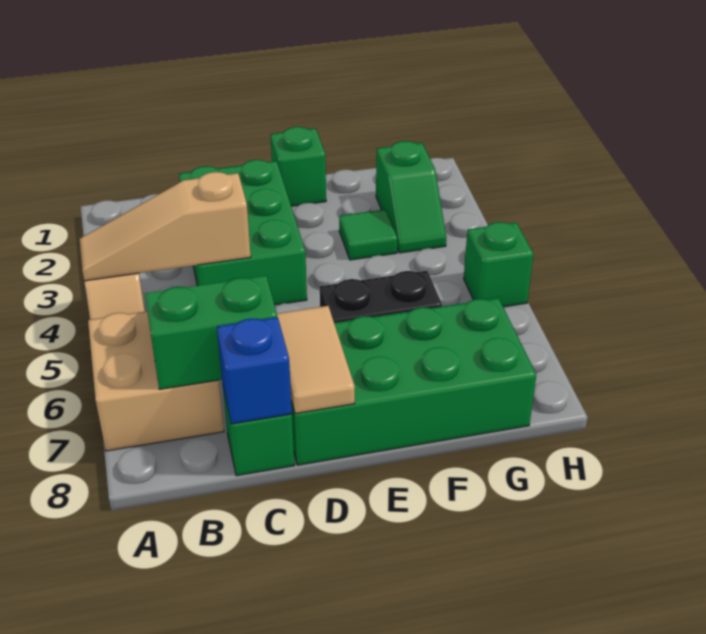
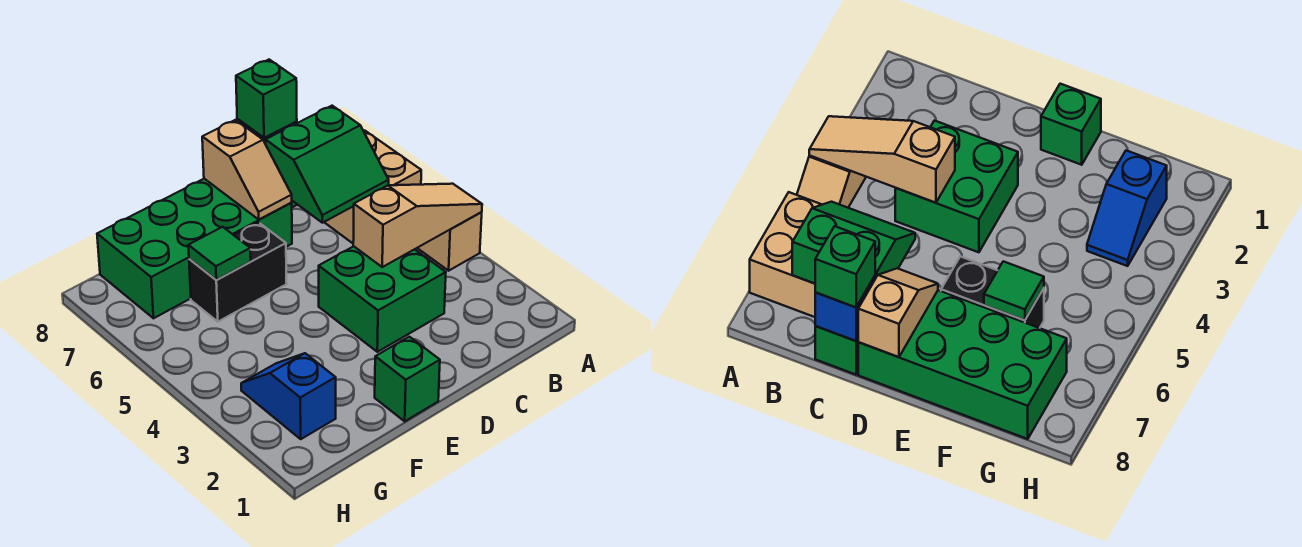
green brick C2:D4 level 1 -> green brick C3:D4 level 1
tan tile D7:D8 level 2 -> tan slope D7:D8 level 2 top 8
green tile F3 level 1 -> green tile F6 level 2
green slope G2:G3 level 1 top 2 -> blue slope G2:G3 level 1 top 2
green brick H5 level 1 -> green brick C8 level 3

